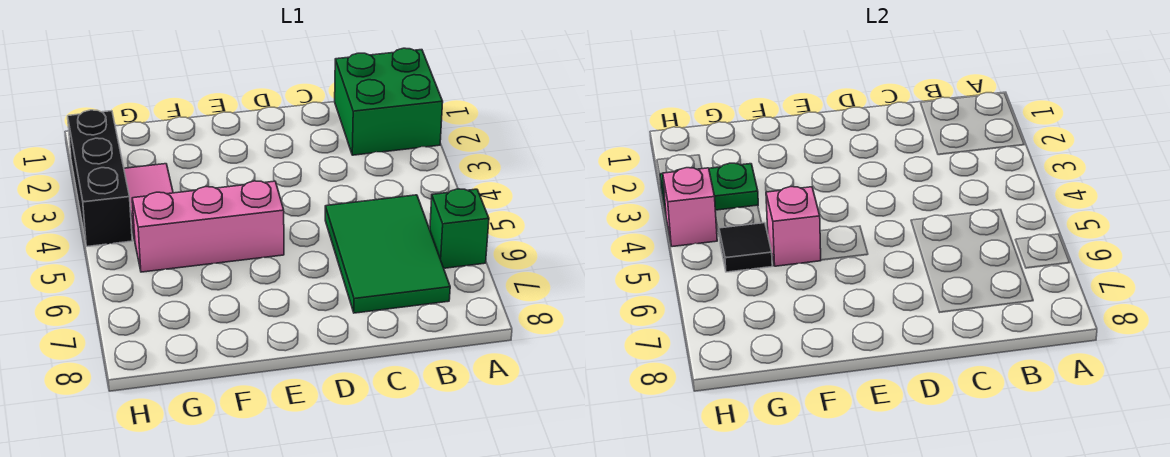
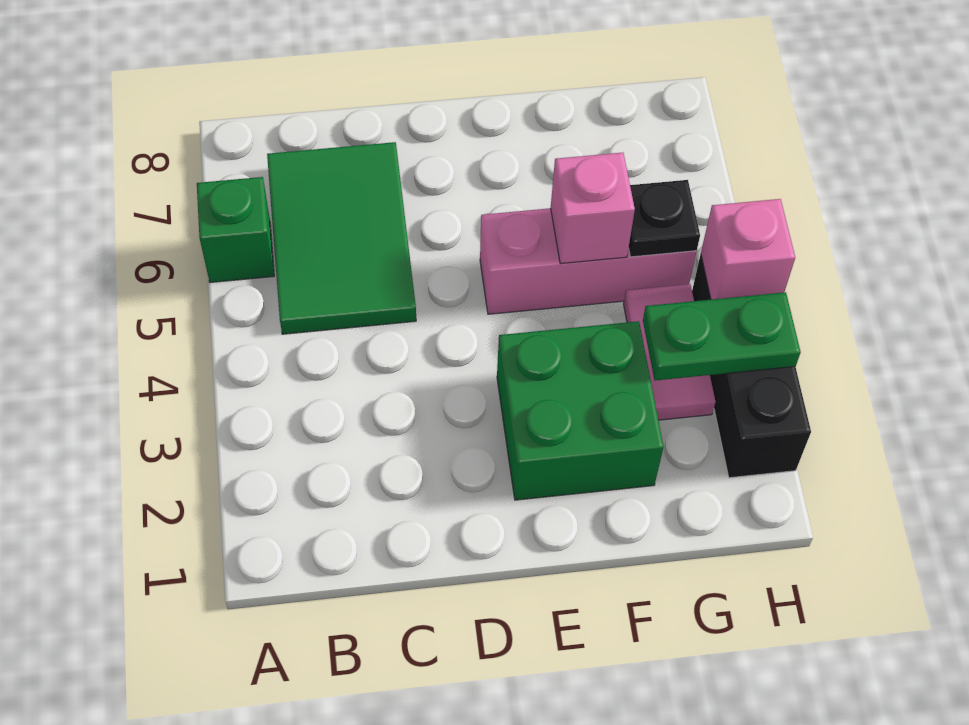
green brick A1:B2 level 1 -> green brick E2:F3 level 1
black tile G5 level 2 -> black plate G5 level 2

